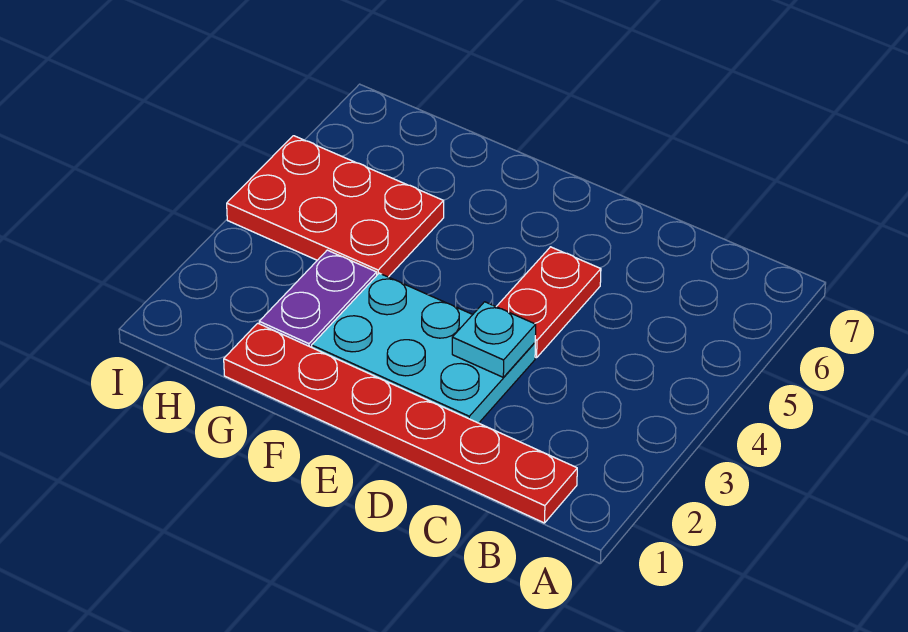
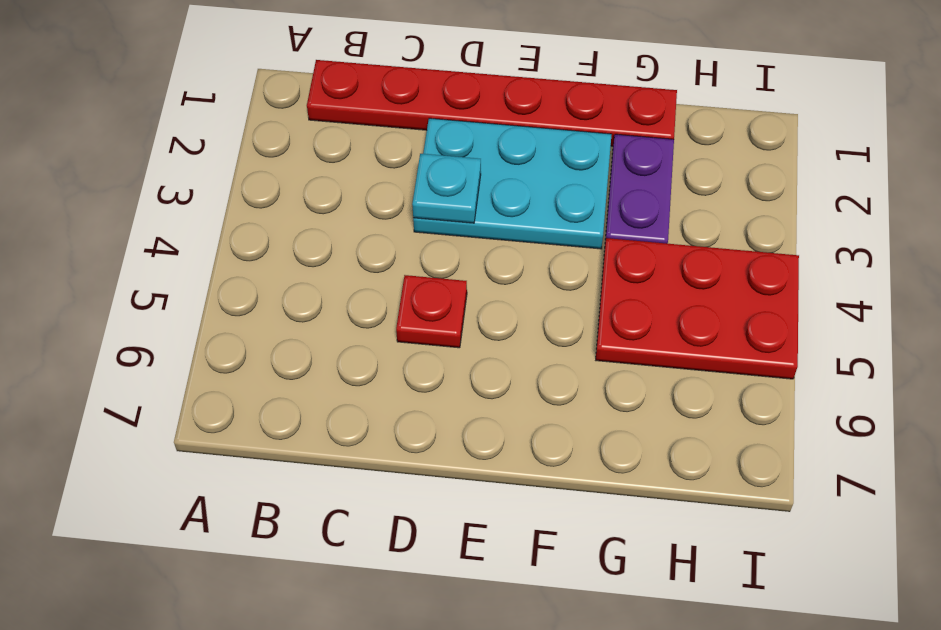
red plate D4:D5 level 1 -> red plate D5 level 1

